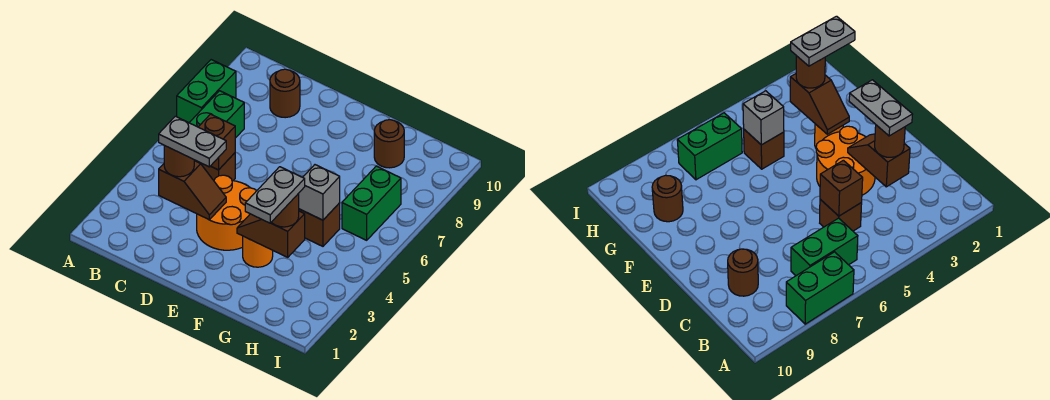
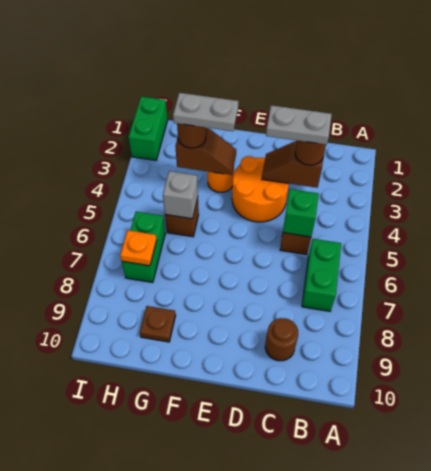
green brick A7:A8 level 1 -> green brick I1:I2 level 1
brown brick C5 level 2 -> green brick C5 level 2
grey plate G2:G3 level 4 -> grey plate F3:G3 level 4
brown round brick G9 level 1 -> brown plate G9 level 1
none -> orange plate H7 level 2

